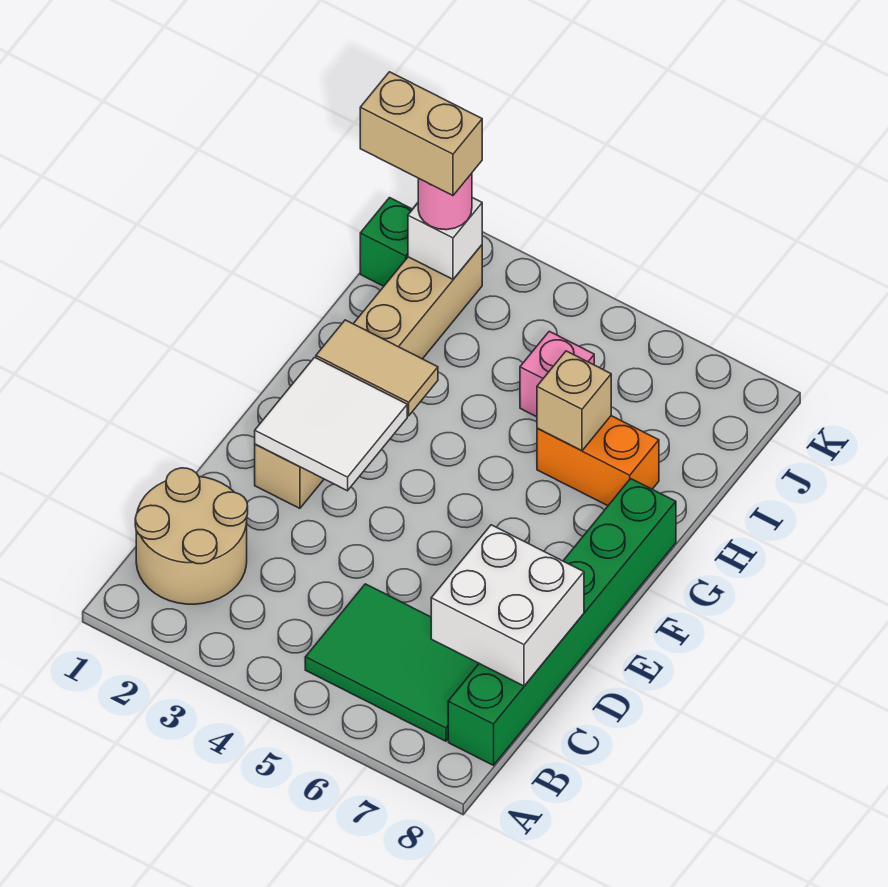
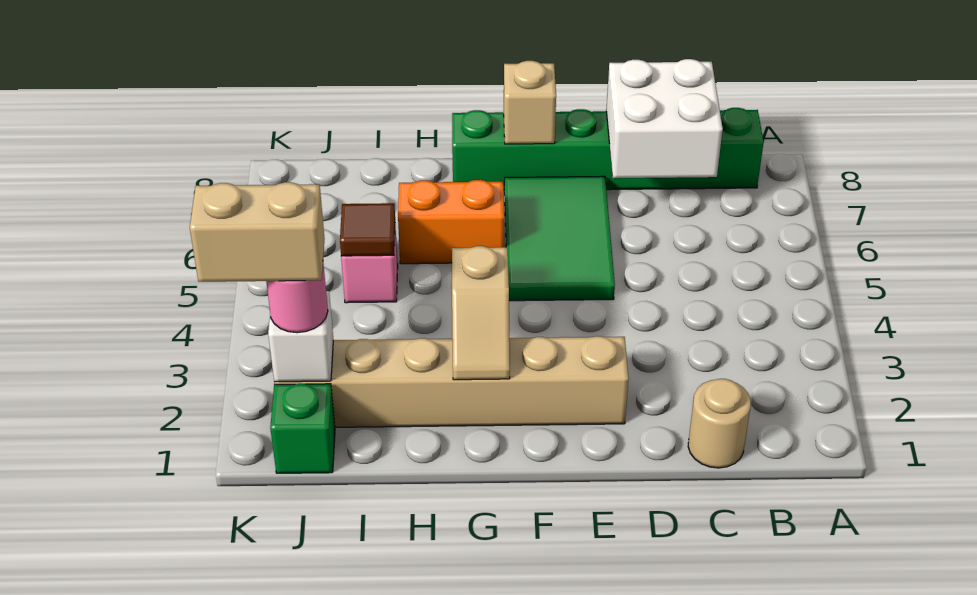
tan round brick B1:C2 level 1 -> tan round brick C1 level 1
green tile B5:C7 level 1 -> green tile E5:F7 level 1
white tile E2:F3 level 2 -> none
tan tile G2:G3 level 2 -> tan slope G2:G3 level 2 top 3
orange brick H6:H7 level 1 -> orange brick G6:H6 level 1
tan brick H6 level 2 -> tan brick F8 level 2
none -> brown tile I5 level 2
tan brick J1:J2 level 4 -> tan brick J2:K2 level 4

